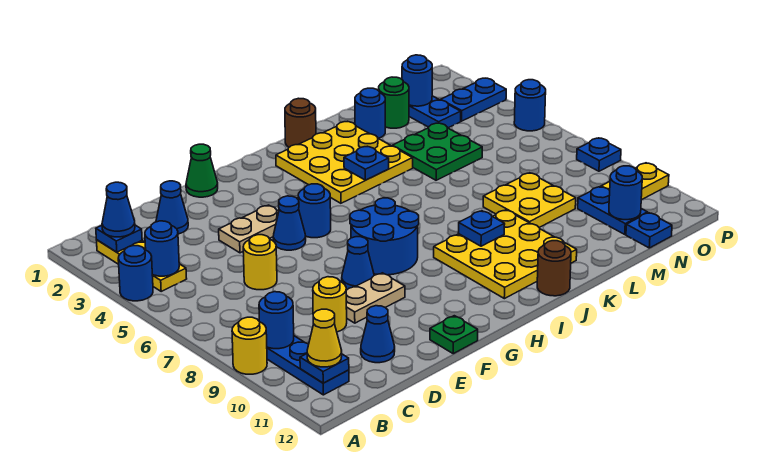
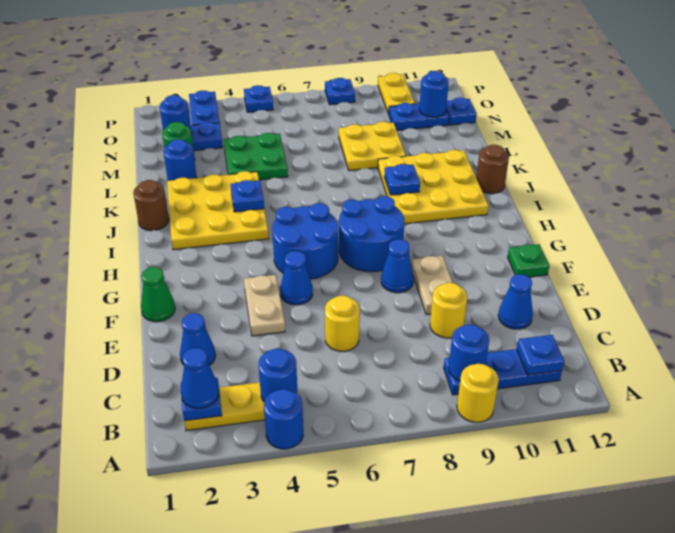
yellow cone B11 level 3 -> none
blue round brick G5 level 1 -> blue round brick G5:H6 level 1
blue round brick P5 level 1 -> blue plate P5 level 1

